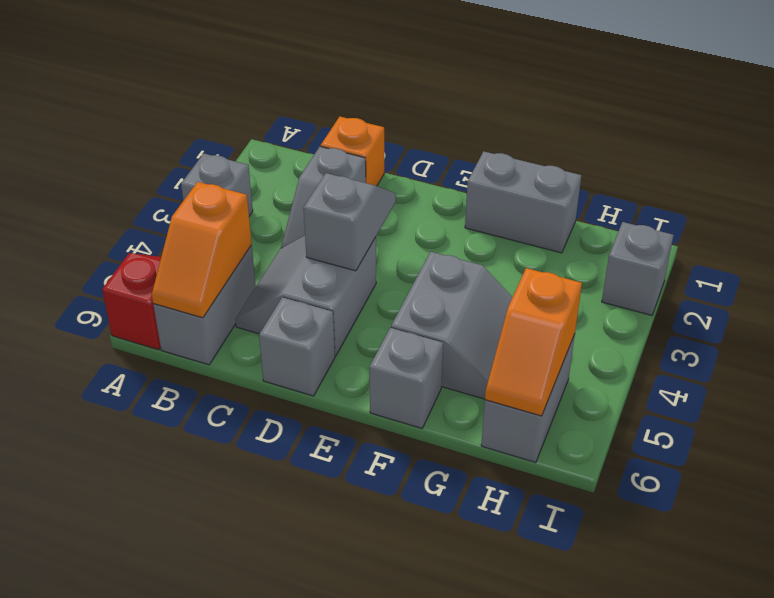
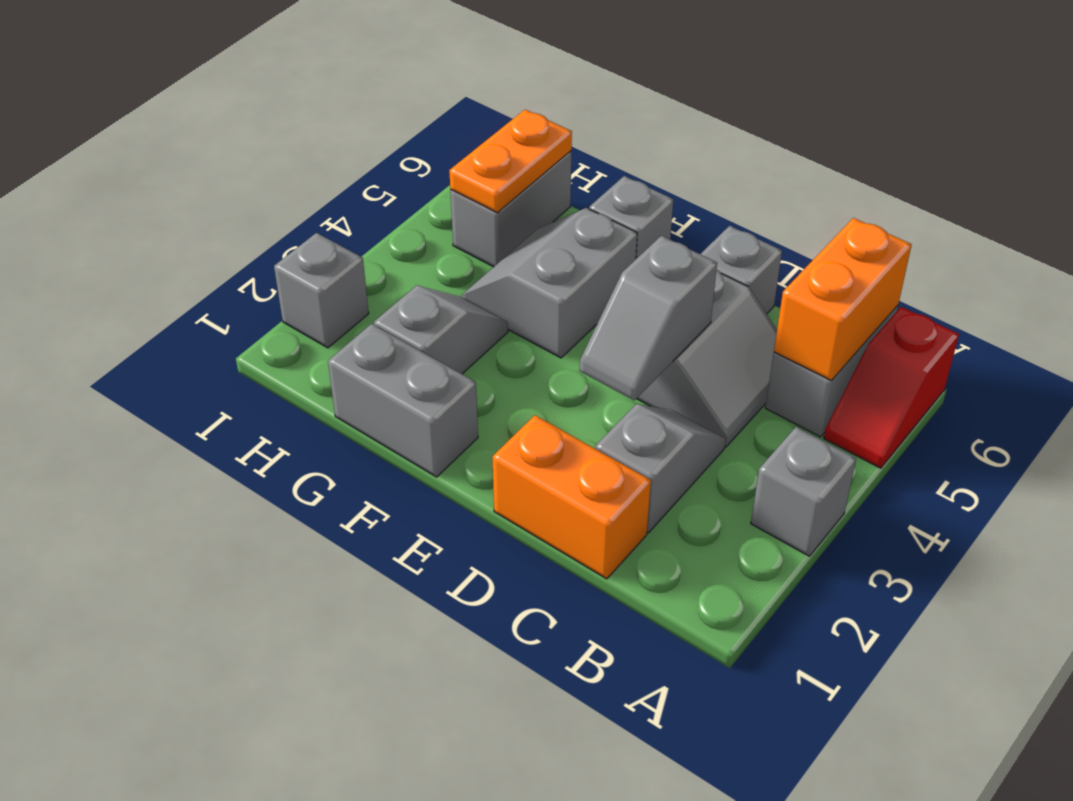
orange slope B5:B6 level 2 top 5 -> orange brick B5:B6 level 2
orange brick C1 level 1 -> orange brick C1:D1 level 1
none -> grey slope G2:G3 level 1 top 2
orange slope H5:H6 level 2 top 5 -> orange plate H5:H6 level 2

